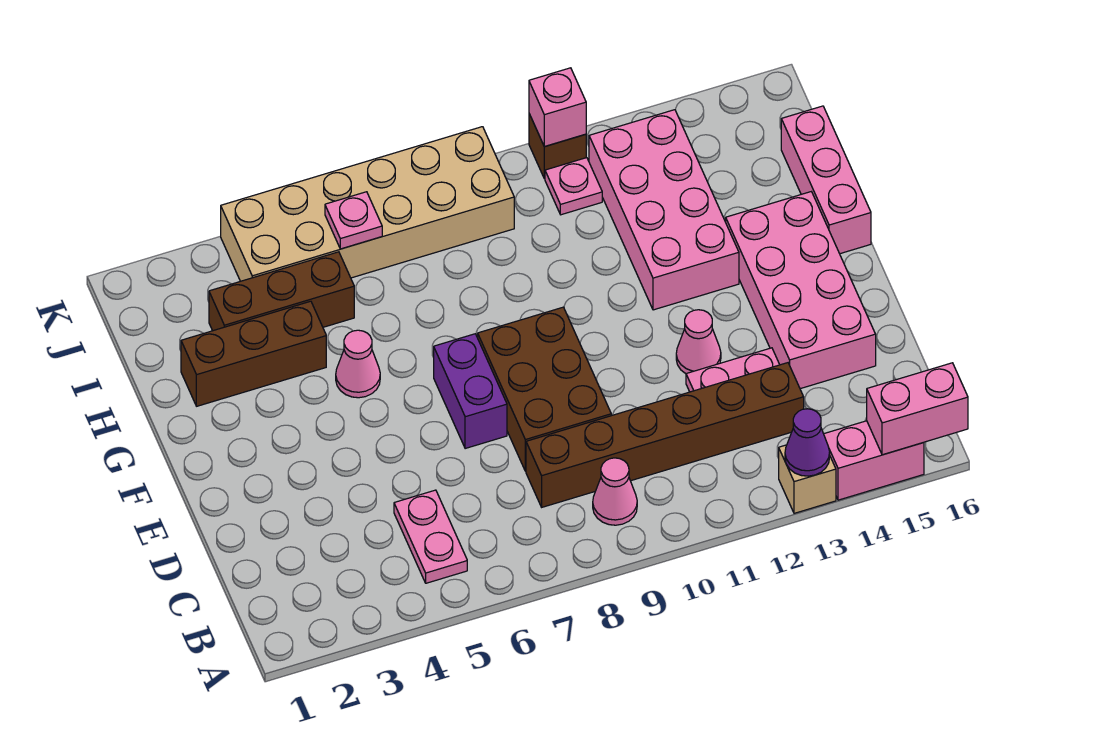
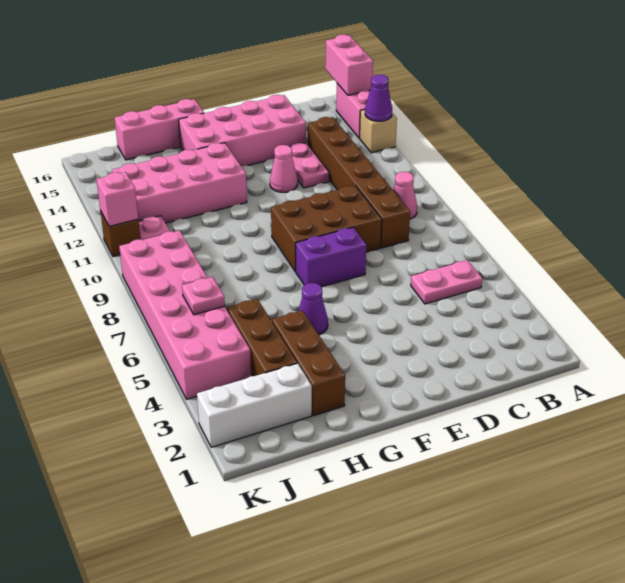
pink cone G5 level 1 -> purple cone G5 level 1
none -> white brick I2:K2 level 1
tan brick J4:K9 level 1 -> pink brick J4:K9 level 1

